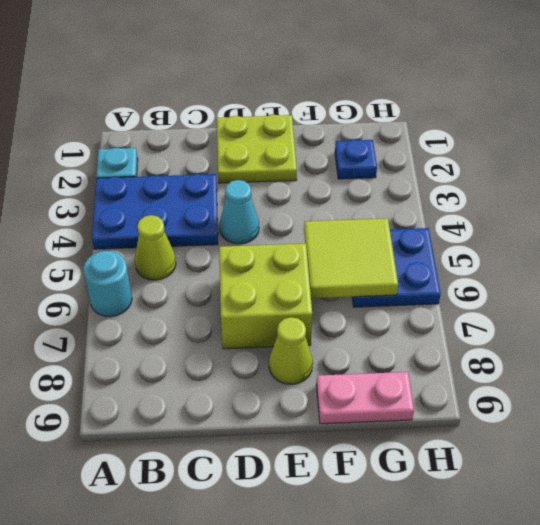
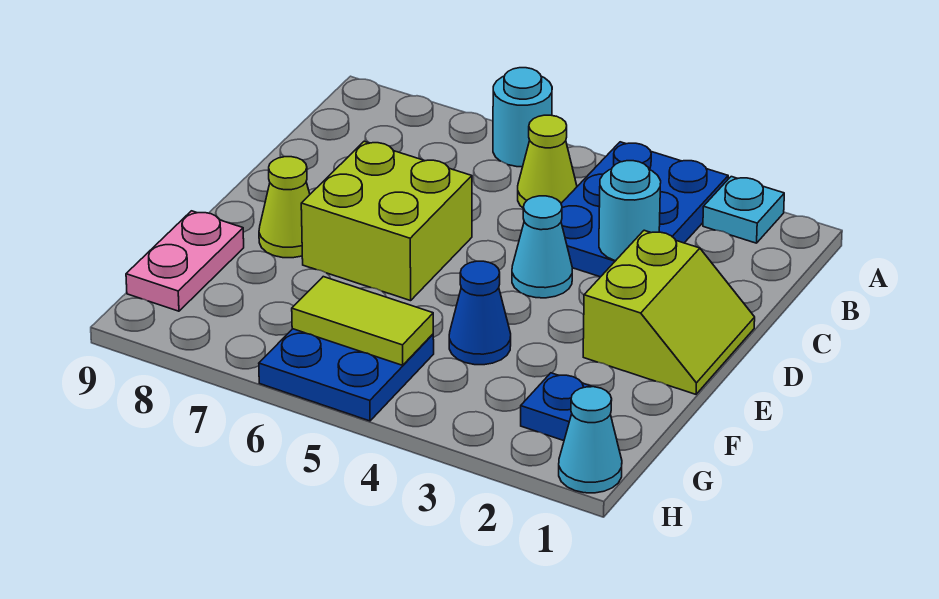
none -> cyan round brick C3 level 2
lime plate D1:E2 level 1 -> lime slope D1:E2 level 1 top 2
none -> blue cone F4 level 1
lime tile F5:G6 level 2 -> lime tile G5:G6 level 2
none -> cyan cone H1 level 1

